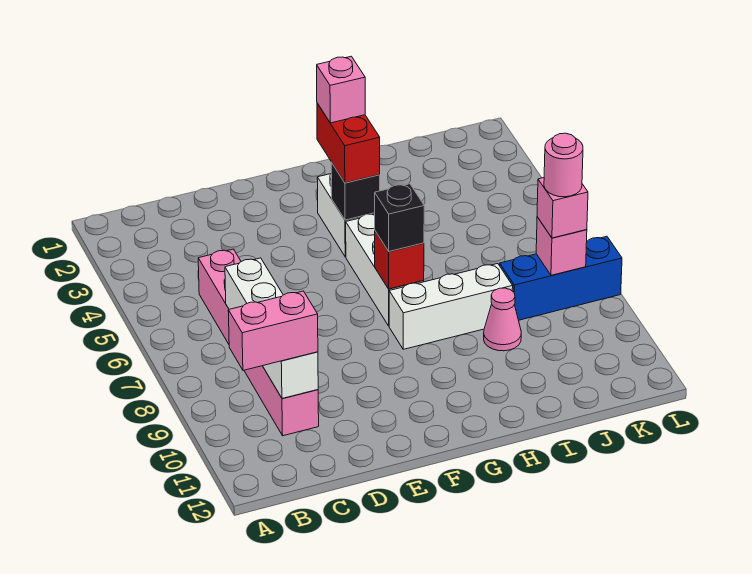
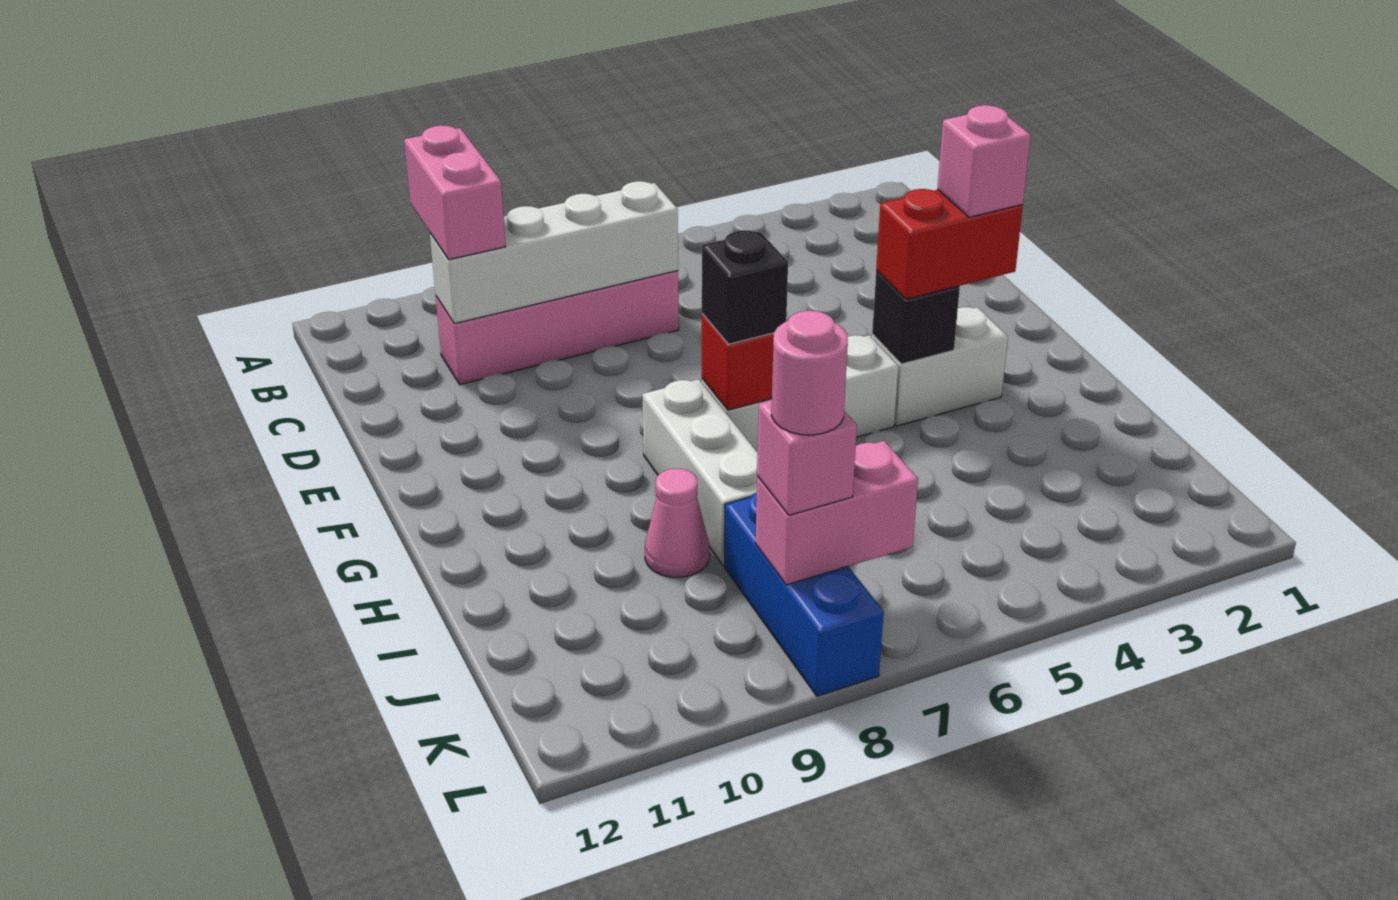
pink brick C5:C10 level 1 -> pink brick C7:C10 level 1
pink brick K8 level 2 -> pink brick K7:K8 level 2

